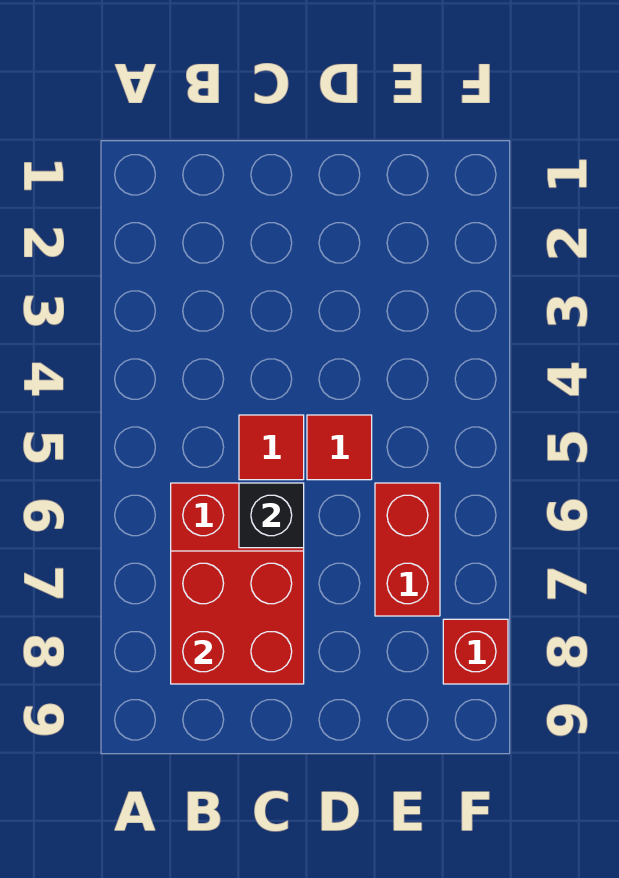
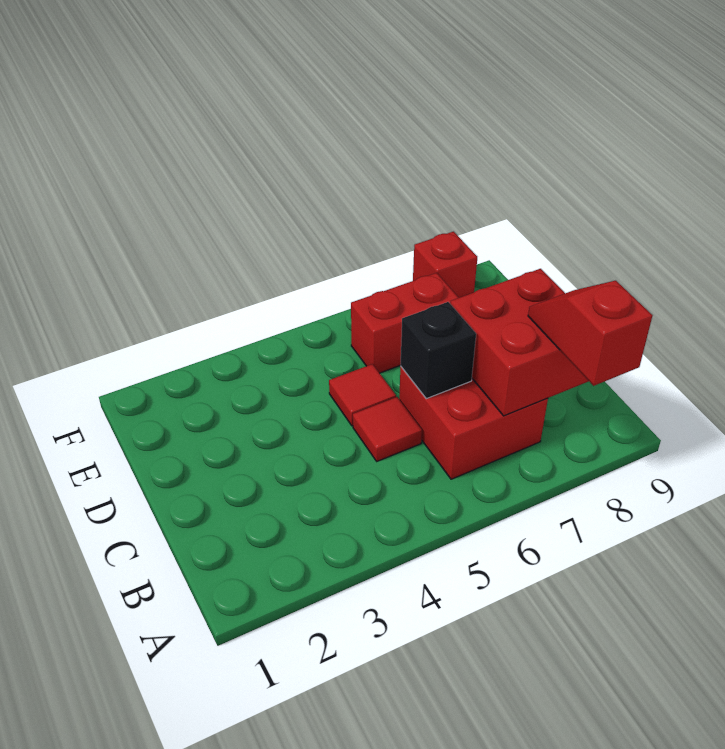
none -> red slope A8:B8 level 3 top A

